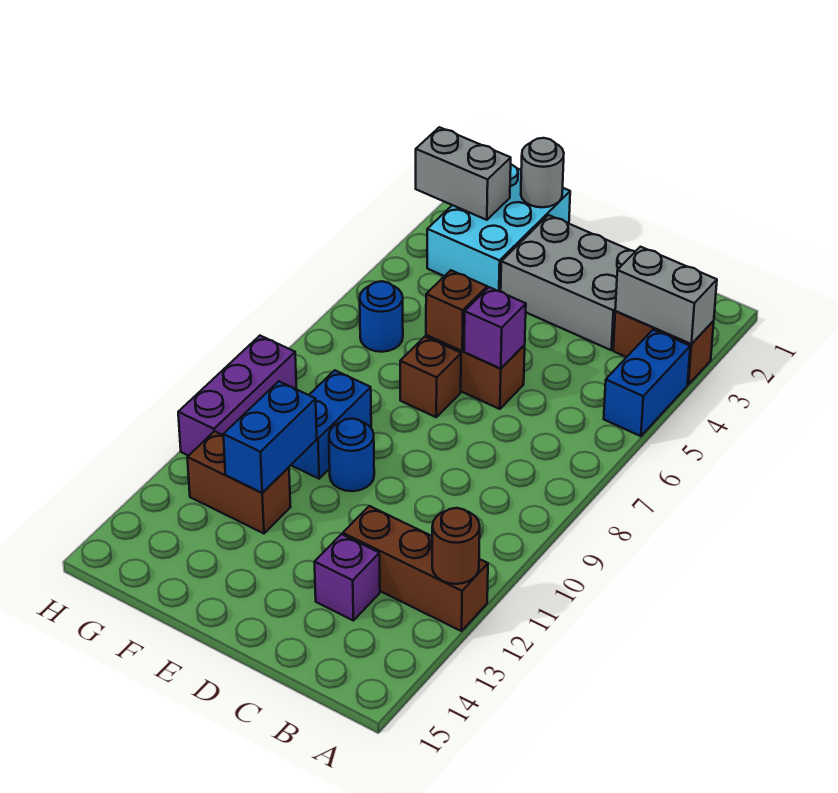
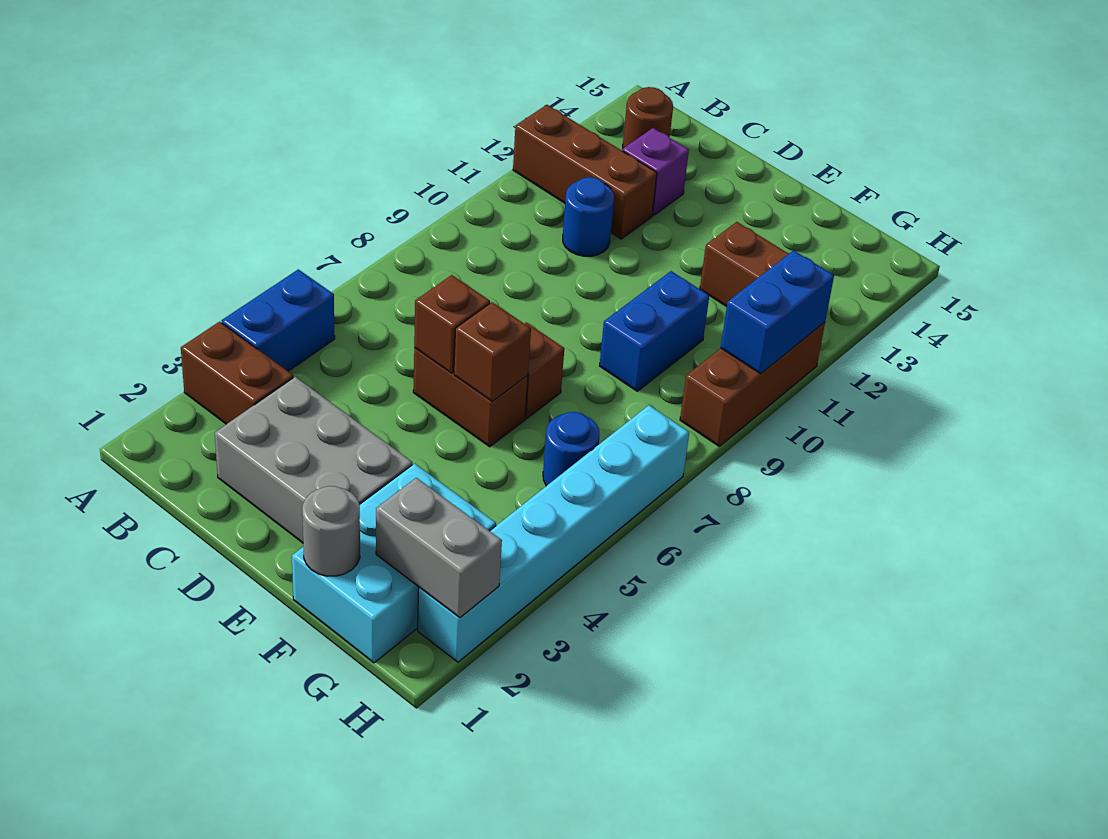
grey brick A3:B3 level 2 -> none
brown round brick A12 level 2 -> brown round brick B14 level 1
purple brick D6 level 2 -> brown brick D6 level 2
blue round brick E10 level 1 -> blue round brick C11 level 1
blue brick F11:F12 level 2 -> blue brick H10:H11 level 2
none -> cyan brick H2:H7 level 1
purple brick H9:H11 level 1 -> brown brick H9:H11 level 1

